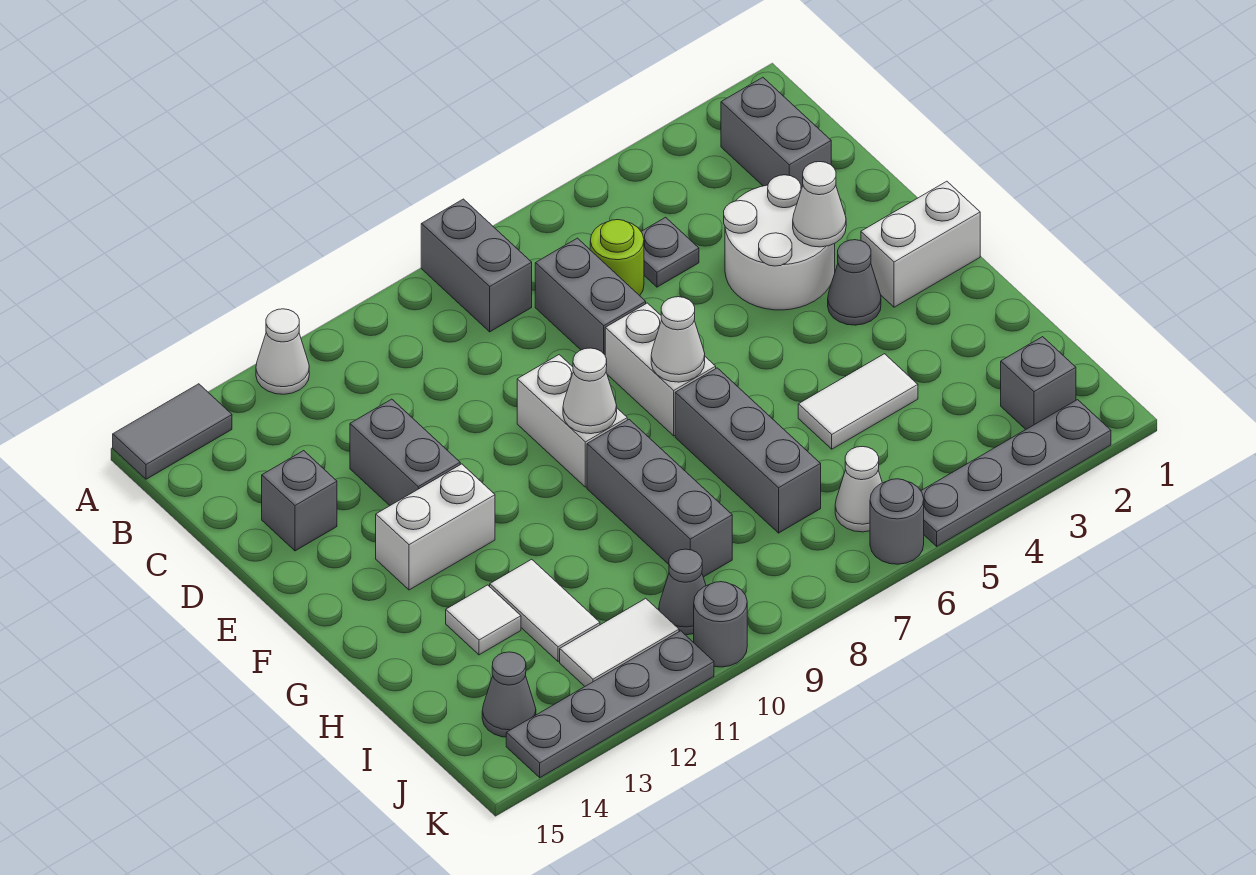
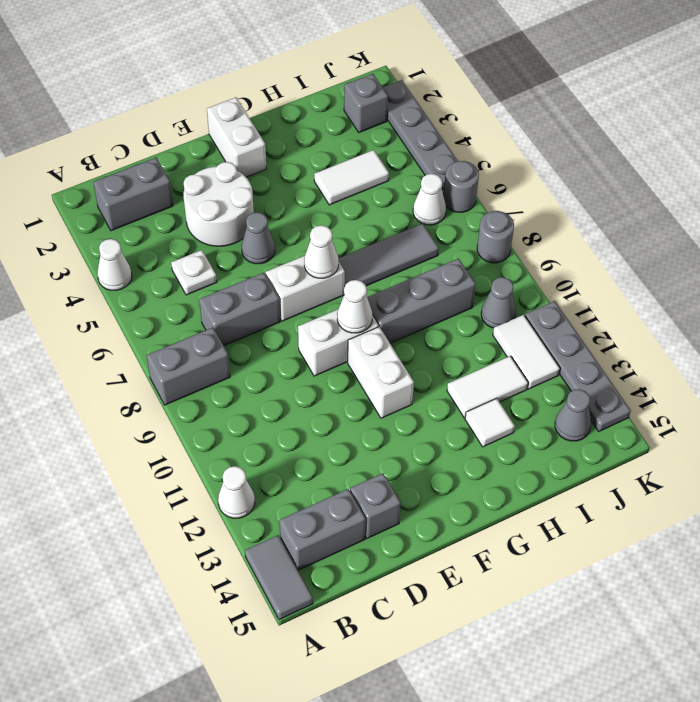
grey plate C5 level 1 -> white plate C5 level 1
lime round brick C6 level 1 -> none
grey brick D12:E12 level 1 -> grey brick B14:C14 level 1
white cone E3 level 2 -> white cone A4 level 1
grey cone F3 level 1 -> grey cone E5 level 1
white brick F12:F13 level 1 -> white brick F10:F11 level 1
grey brick G7:I7 level 1 -> grey tile G7:I7 level 1
white tile H4:H5 level 1 -> white tile H4:I4 level 1
grey round brick K10 level 1 -> grey round brick K8 level 1

